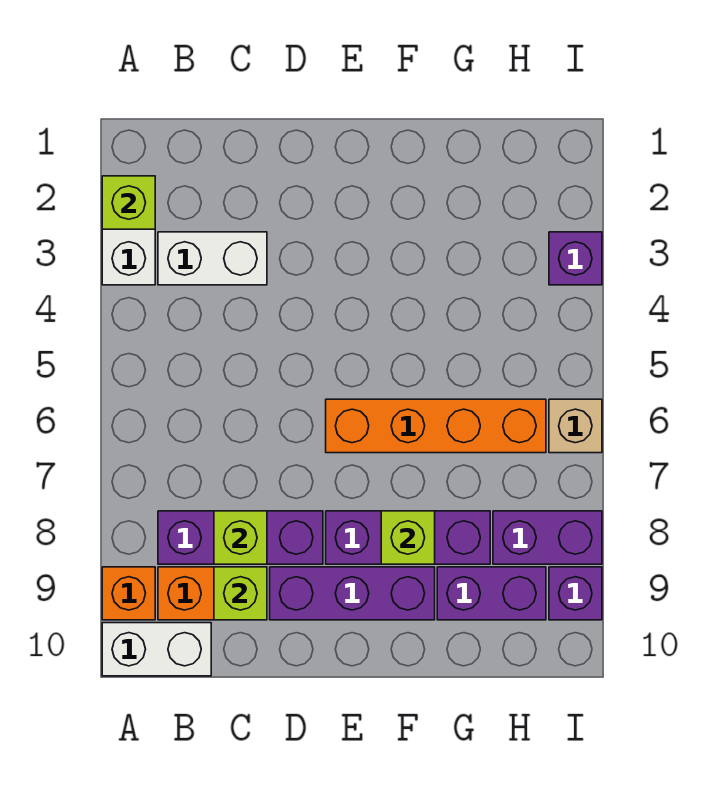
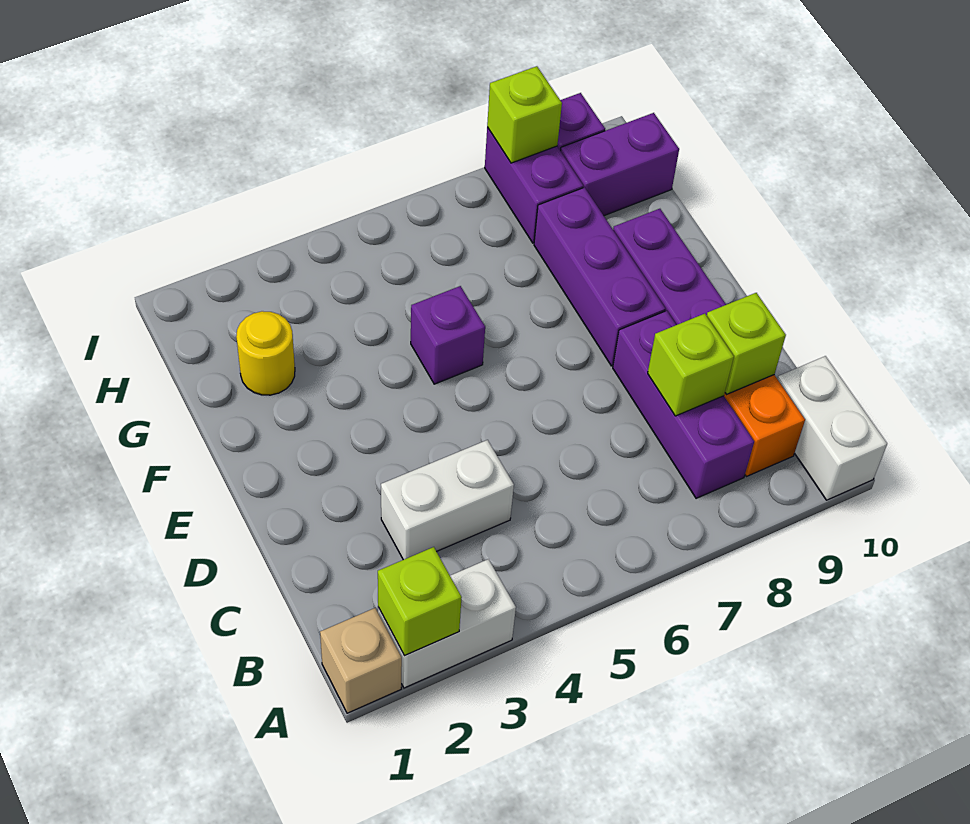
orange brick A9 level 1 -> none
white brick B3:C3 level 1 -> white brick C3:C4 level 1
orange brick E6:H6 level 1 -> none
lime brick F8 level 2 -> lime brick I8 level 2
none -> yellow round brick G2 level 1
purple brick G9:H9 level 1 -> purple brick H9:H10 level 1
purple brick I3 level 1 -> purple brick F5 level 1
tan brick I6 level 1 -> tan brick A1 level 1

